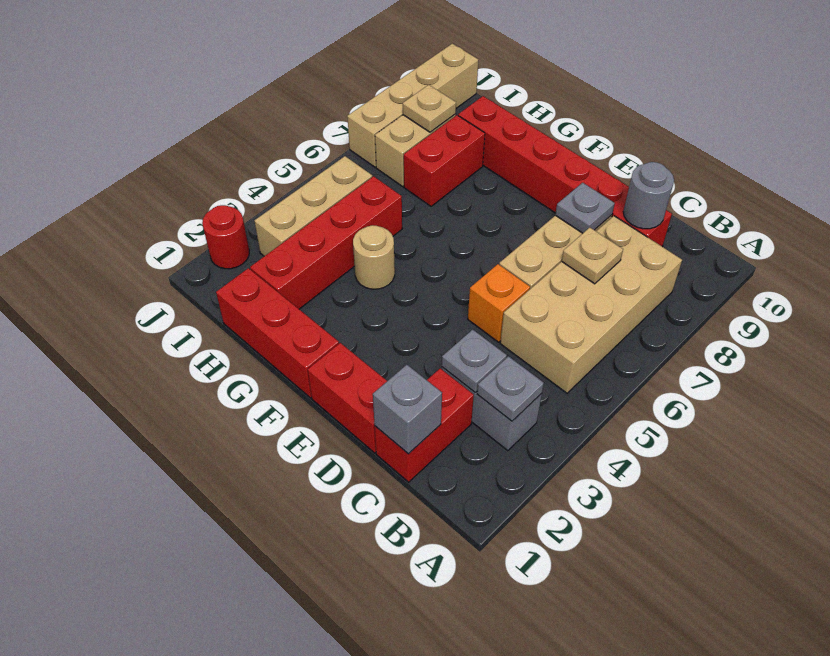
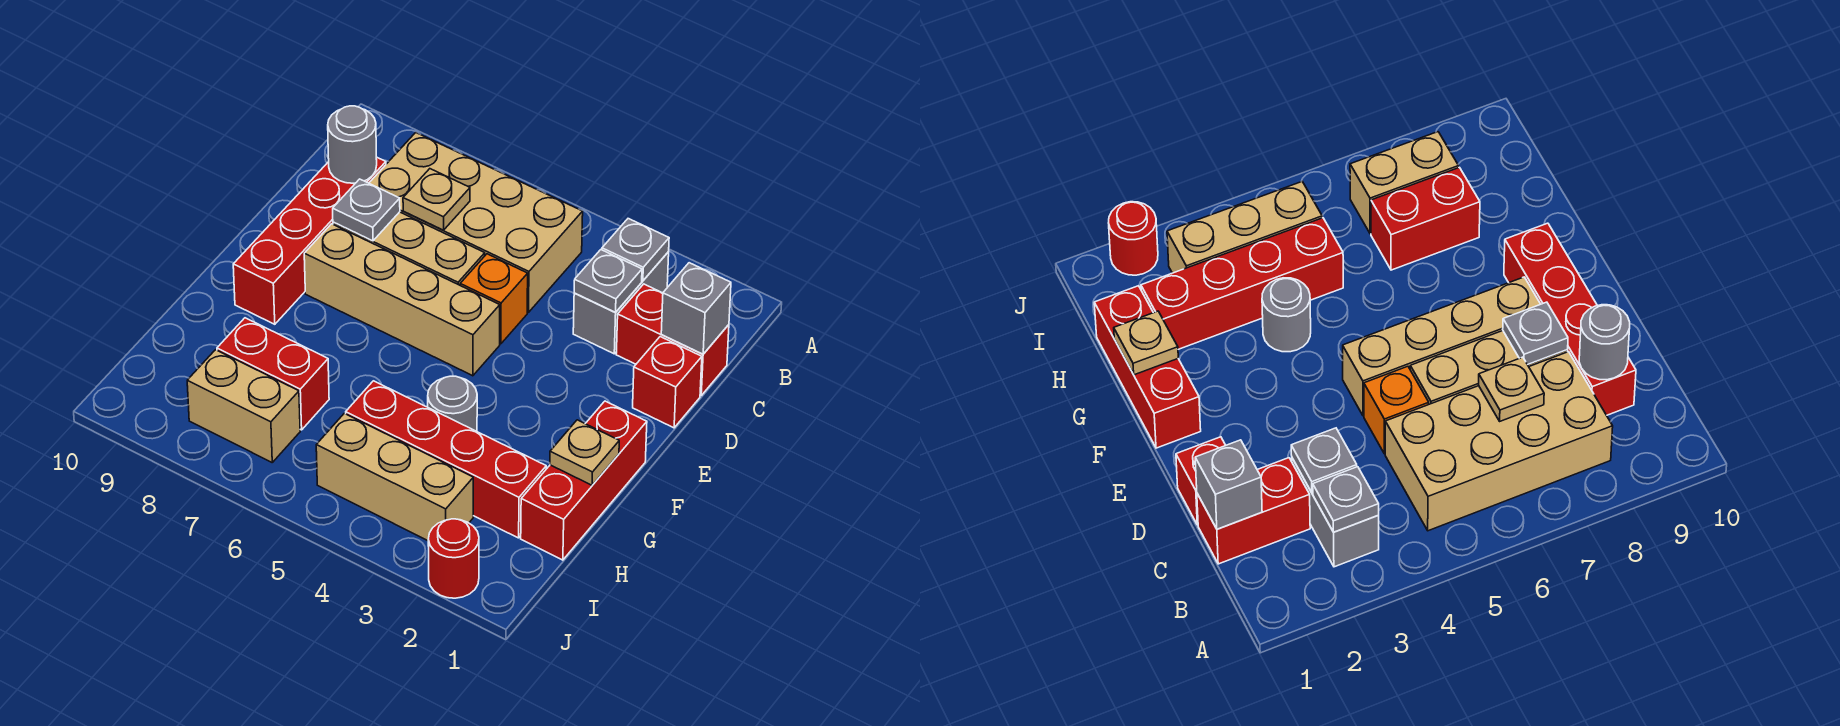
red brick C9:H9 level 1 -> red brick C9:F9 level 1
red brick D1:E1 level 1 -> red brick D1 level 1
tan round brick G4 level 1 -> grey round brick G4 level 1
tan plate I8 level 2 -> tan plate G1 level 2
tan brick J7:J10 level 1 -> tan brick E5:E8 level 1

